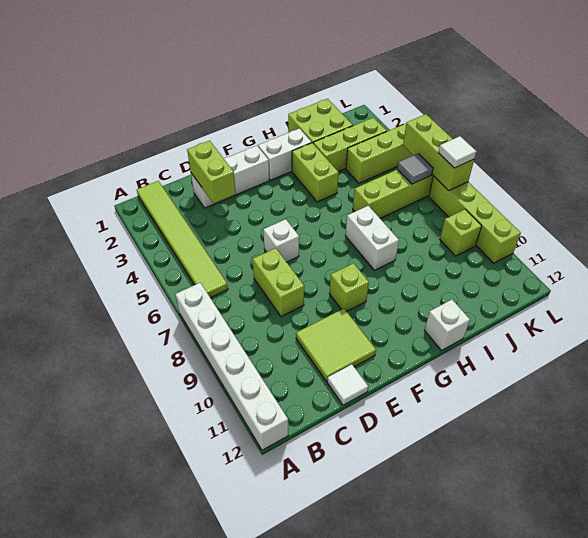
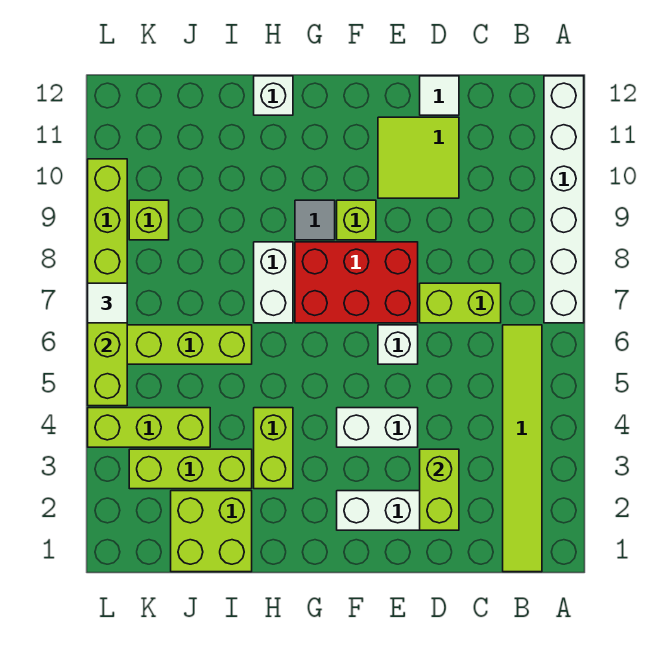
lime brick D7:D8 level 1 -> lime brick C7:D7 level 1
none -> red brick E7:G8 level 1
white brick G2:H2 level 1 -> white brick E4:F4 level 1
grey tile K6 level 2 -> grey tile G9 level 1

